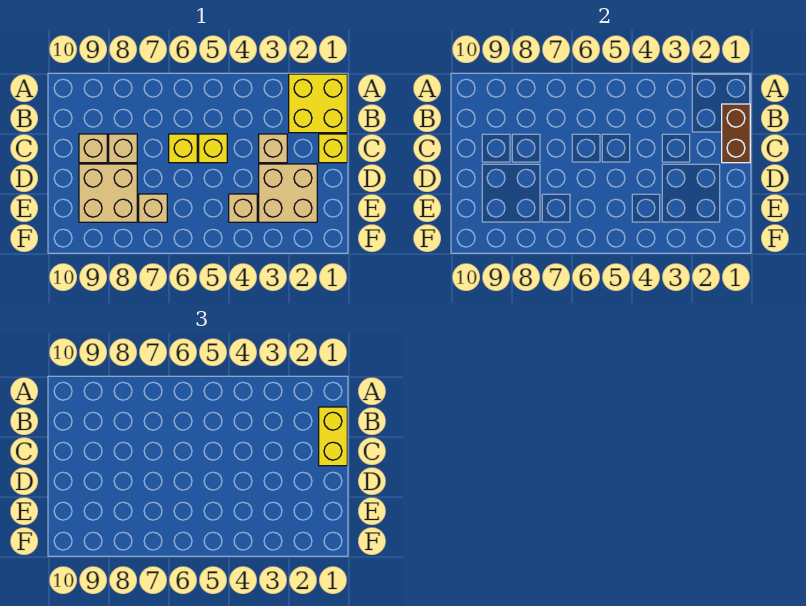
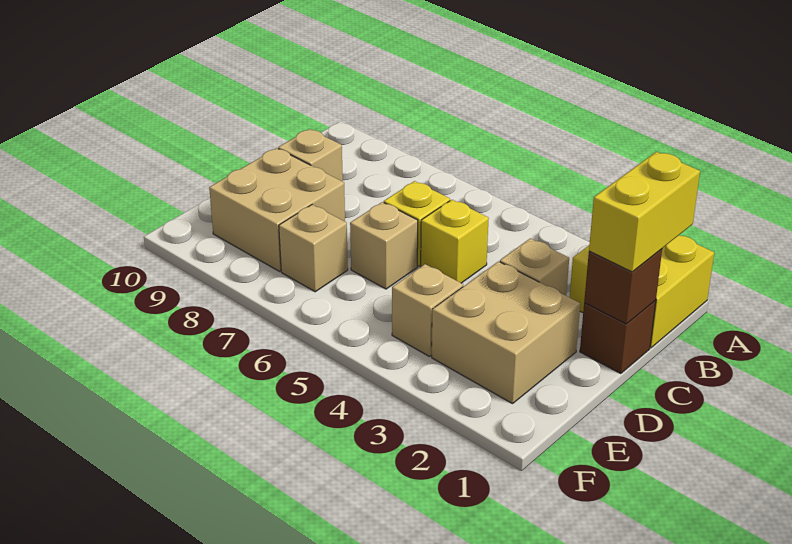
brown brick B1:C1 level 2 -> brown brick C1 level 2
yellow brick C1 level 1 -> brown brick C1 level 1
tan brick C8 level 1 -> tan brick D6 level 1

